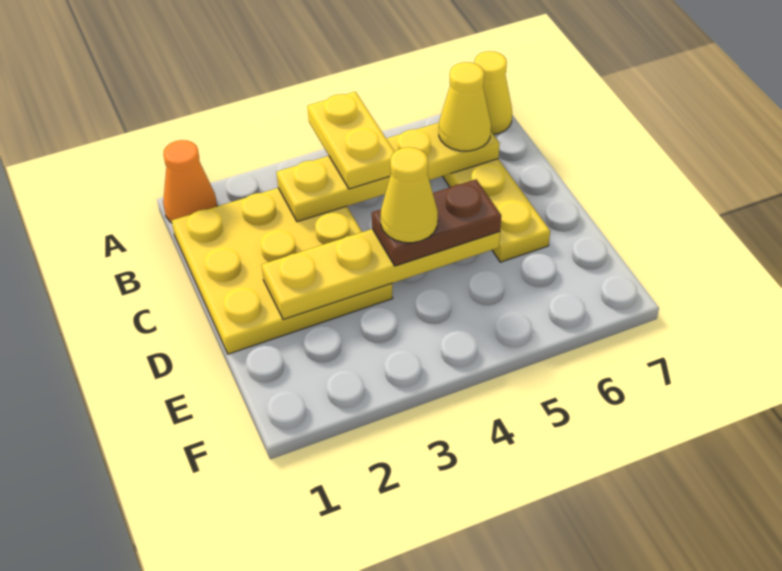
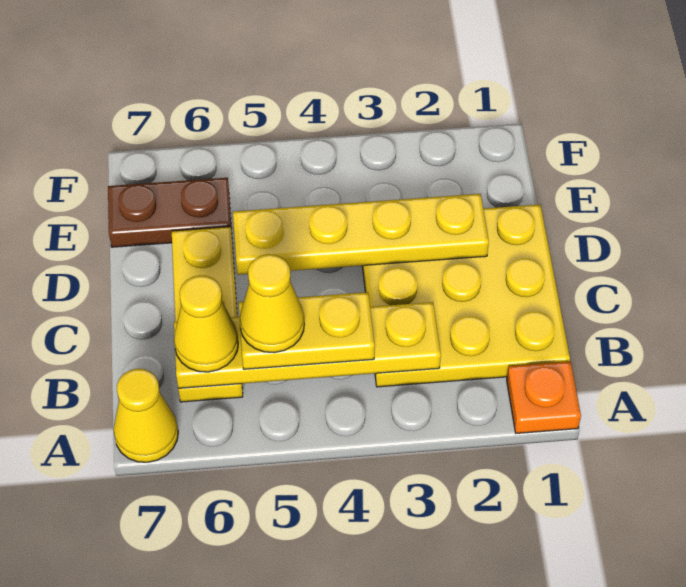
orange cone A1 level 1 -> orange plate A1 level 1
yellow plate A4:B4 level 3 -> yellow plate B4:B5 level 3
brown plate D4:D5 level 3 -> brown plate E6:E7 level 1
yellow cone D4 level 4 -> yellow cone B5 level 4

